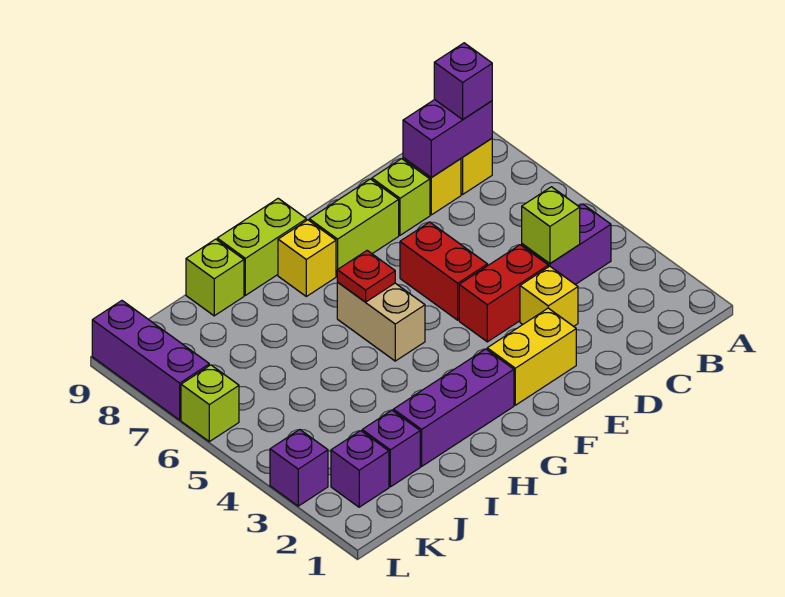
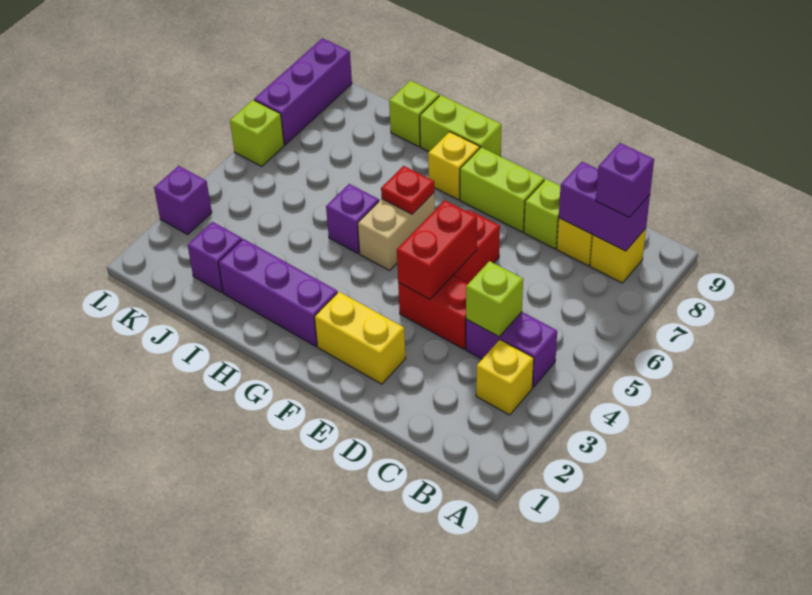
yellow brick D3 level 1 -> yellow brick B3 level 1
none -> red brick E4:E5 level 2
purple brick K2 level 1 -> purple brick H5 level 1

